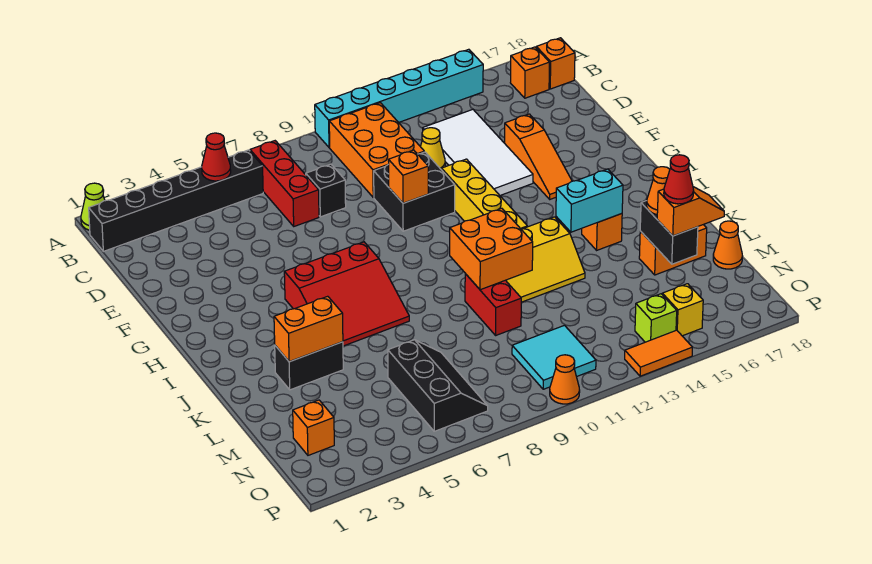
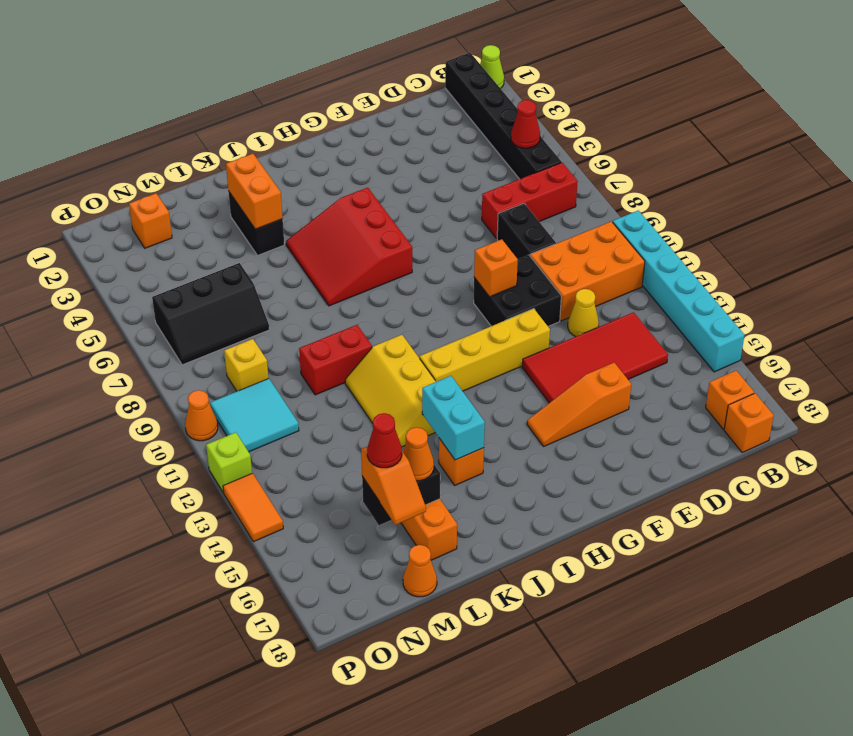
white tile C13:F14 level 1 -> red tile C13:F14 level 1
black brick D8 level 1 -> black brick D8:D9 level 1
orange brick J10:K11 level 2 -> none
lime brick O14 level 1 -> lime brick P12 level 1
yellow brick O15 level 1 -> yellow brick N9 level 1

